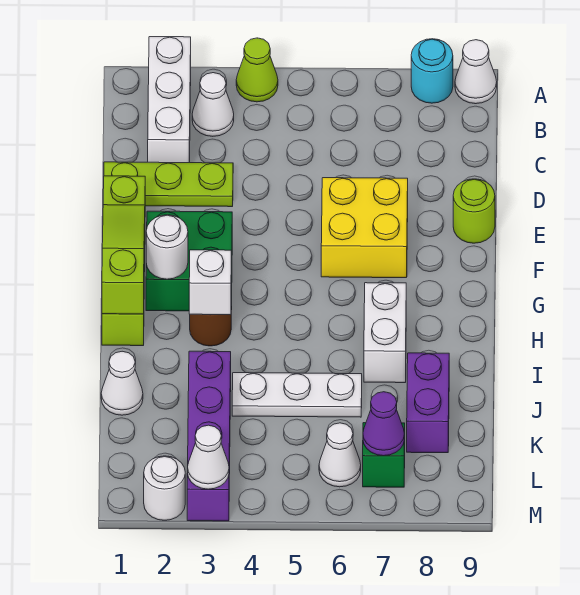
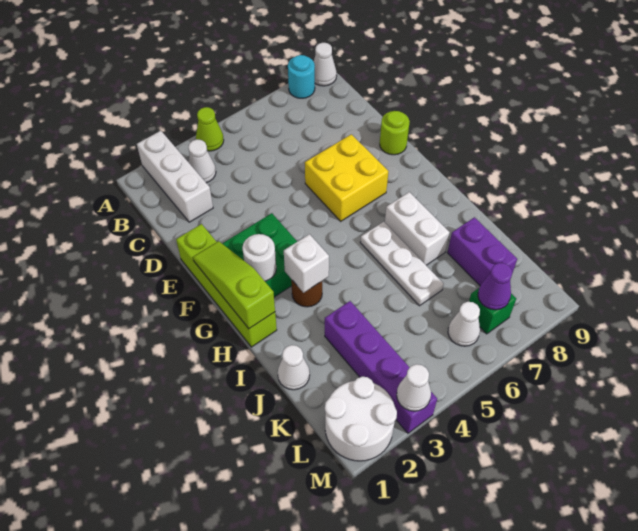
lime plate D1:D3 level 1 -> none
white plate J4:J6 level 1 -> white plate H6:J6 level 1
white round brick M2 level 1 -> white round brick L1:M2 level 1

